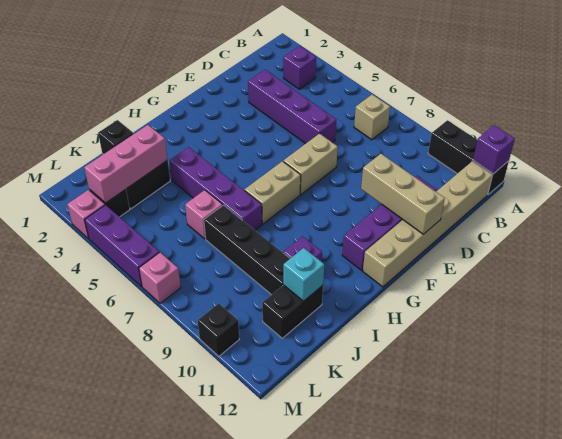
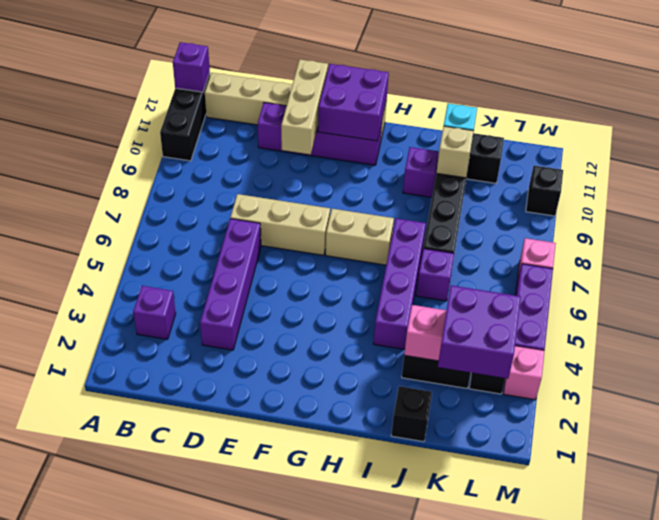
tan brick B7 level 1 -> tan brick J10 level 2
tan brick E7:F7 level 1 -> tan brick D7:F7 level 1
none -> purple brick F11:G12 level 2
pink brick J6 level 1 -> purple brick J6 level 1
none -> purple brick K2:L3 level 3

